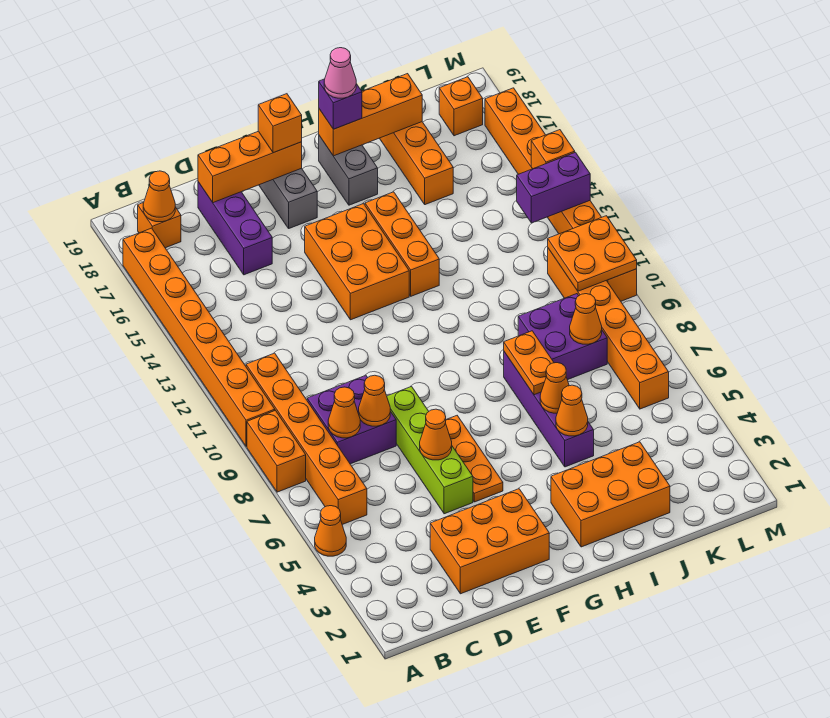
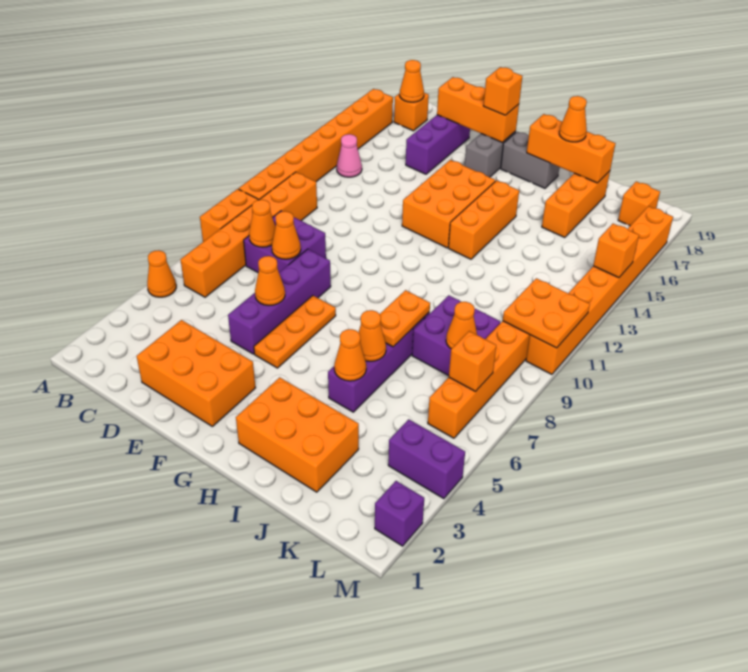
lime brick E5:E8 level 1 -> purple brick E5:E8 level 1
grey brick H17:H18 level 1 -> grey brick G18:H18 level 1
purple brick H18 level 3 -> purple brick M2 level 1
pink cone H18 level 4 -> pink cone B14 level 1
none -> orange cone I18 level 3
none -> orange brick L7 level 2
purple brick L13:M13 level 2 -> purple brick L4:M4 level 1

